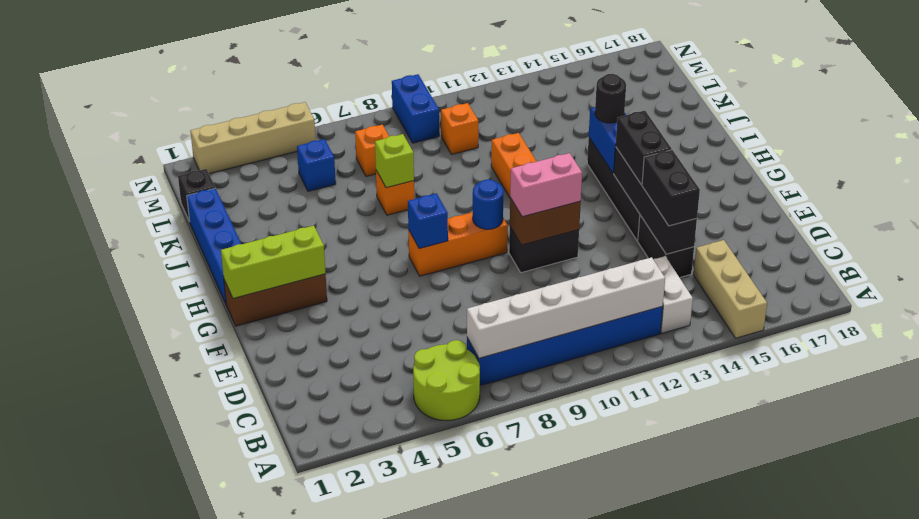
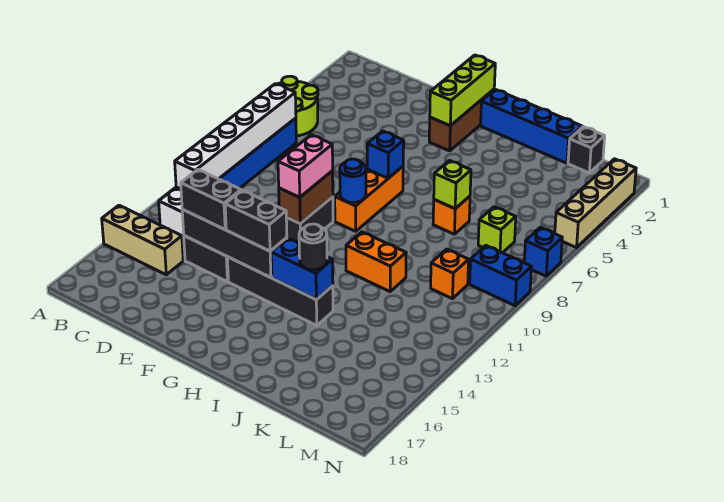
blue brick L5 level 1 -> blue brick N7 level 1
orange brick L7 level 1 -> lime brick L7 level 1

